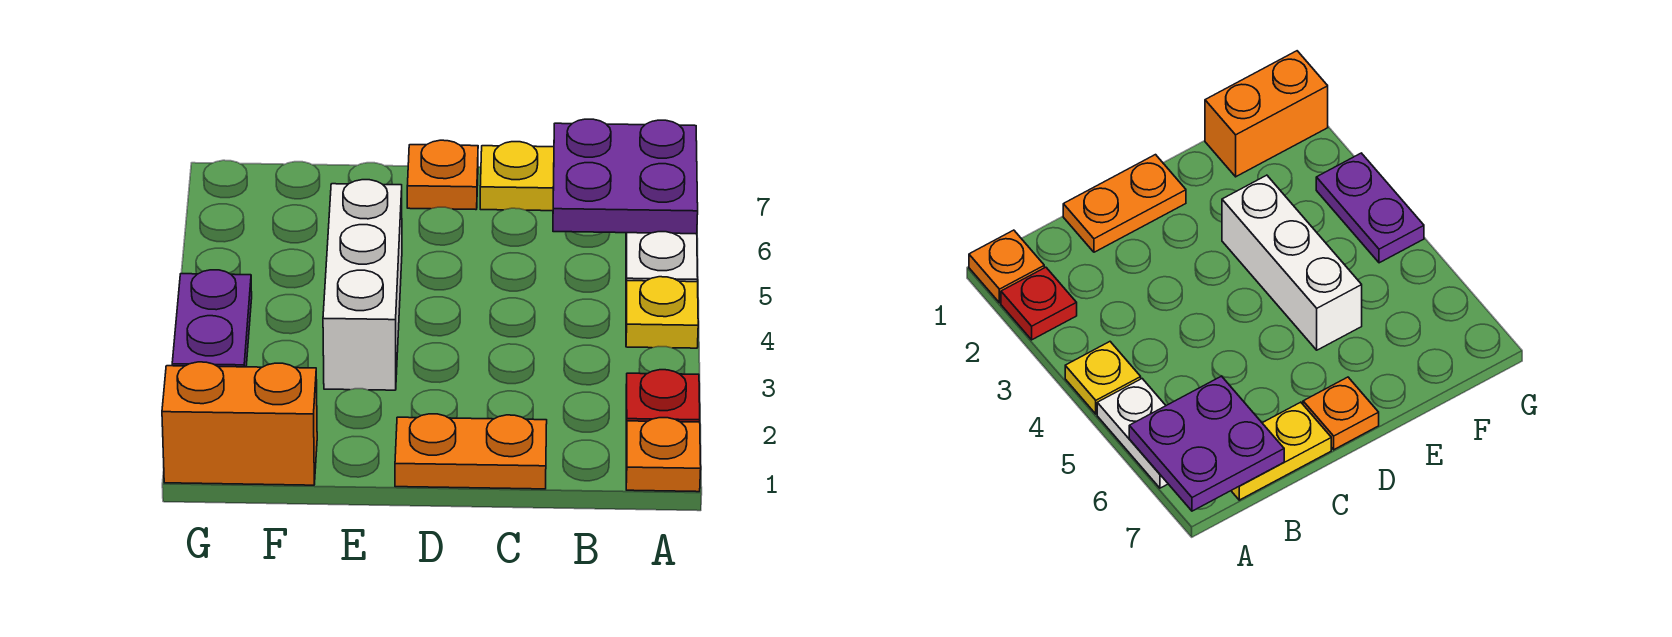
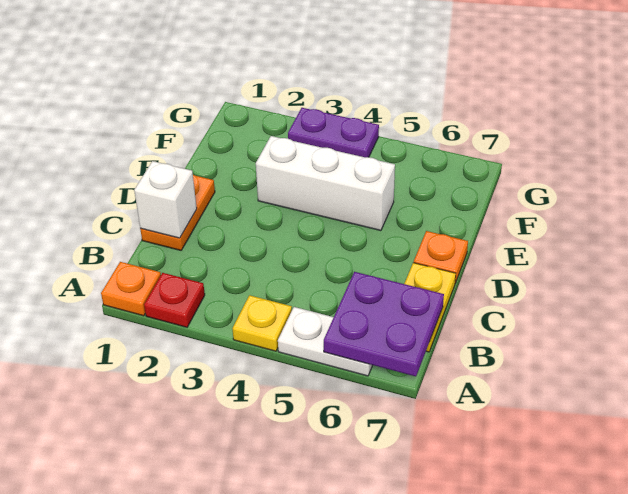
none -> white brick C1 level 2
orange brick F1:G1 level 1 -> none

